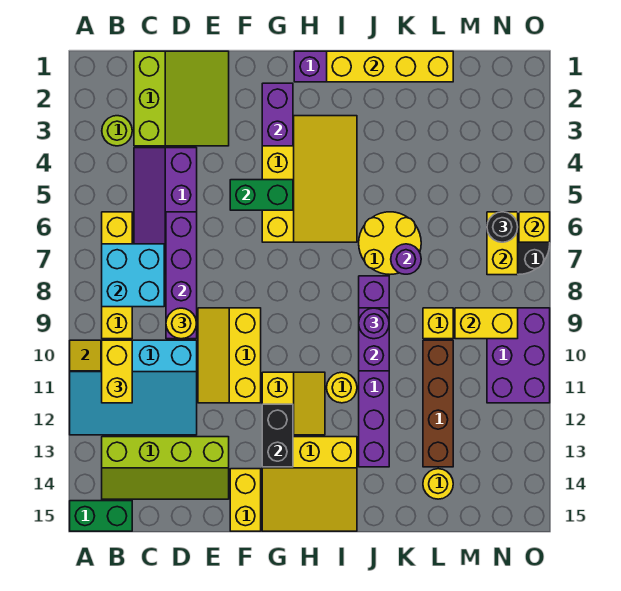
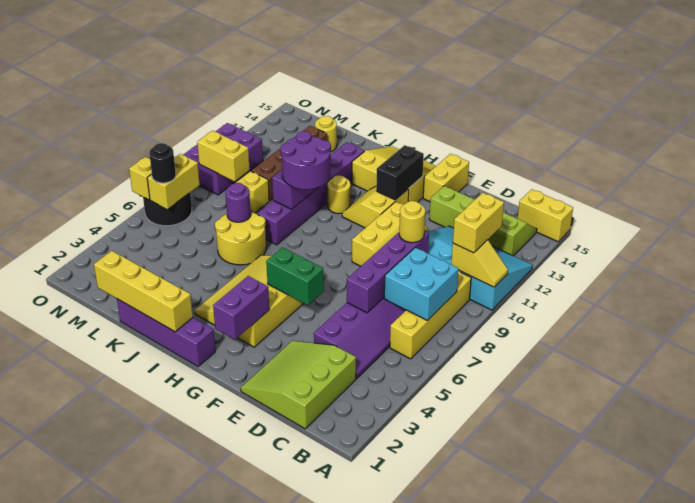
green brick A15:B15 level 1 -> yellow brick A15:B15 level 1
lime round brick B3 level 1 -> none
purple round brick J9 level 3 -> purple round brick I9:J10 level 3

